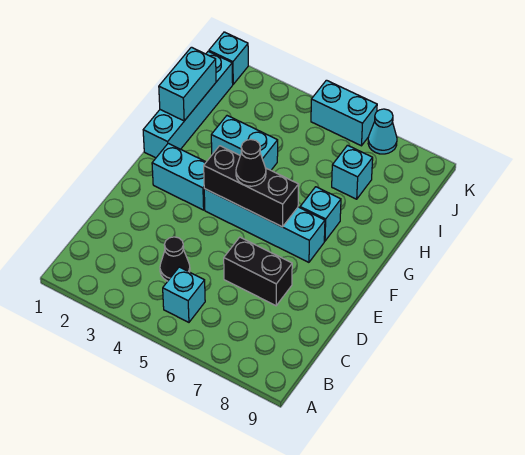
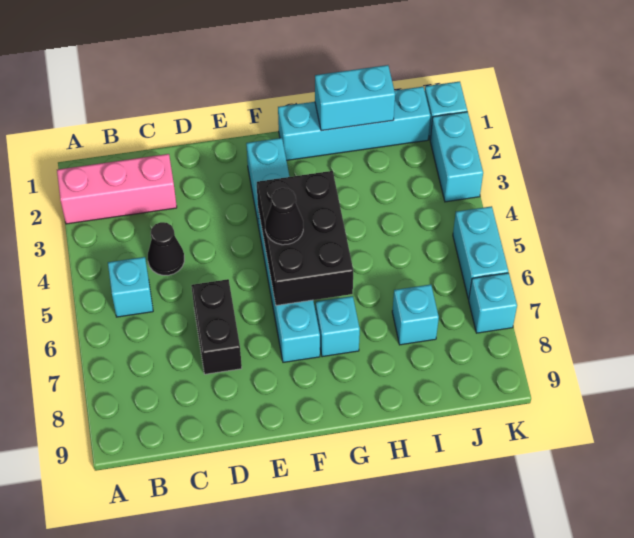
none -> pink brick A2:C2 level 1
black brick F4:F6 level 2 -> black brick F4:G6 level 2
cyan brick H3:H4 level 1 -> cyan brick K2:K3 level 1
cyan cone K7 level 1 -> cyan brick K7 level 1

